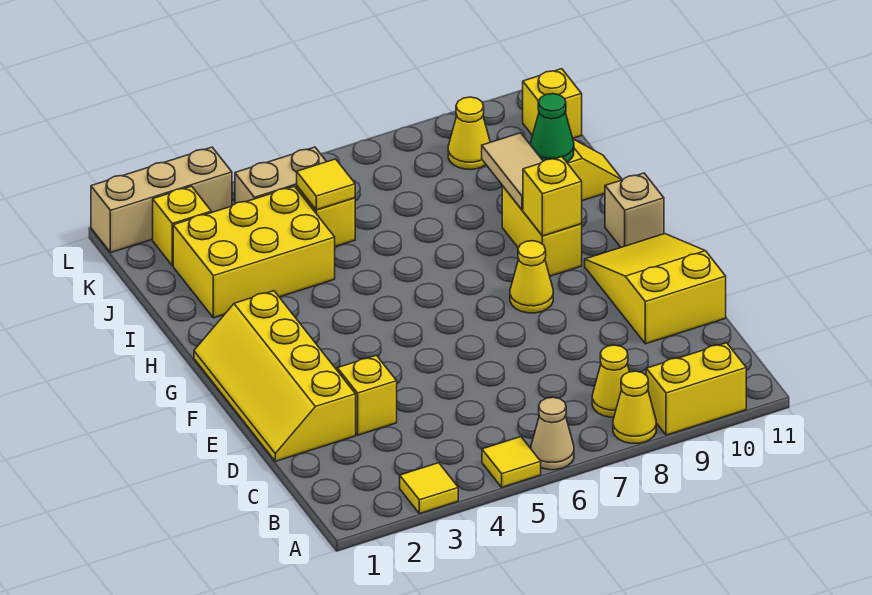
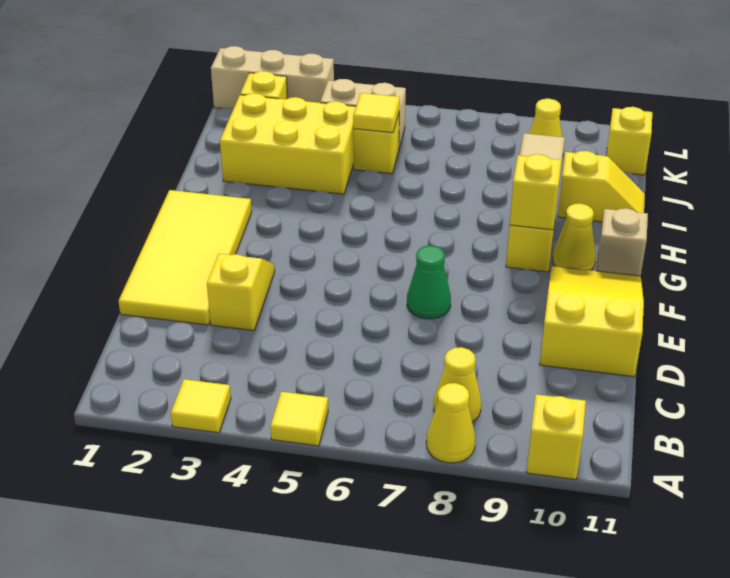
tan cone A6 level 1 -> none
yellow brick A9:A10 level 1 -> yellow brick A10 level 1
yellow slope D1:G2 level 1 top 2 -> yellow tile D1:G2 level 1
yellow cone F8 level 1 -> yellow cone G10 level 1
green cone I10 level 2 -> green cone E7 level 1

